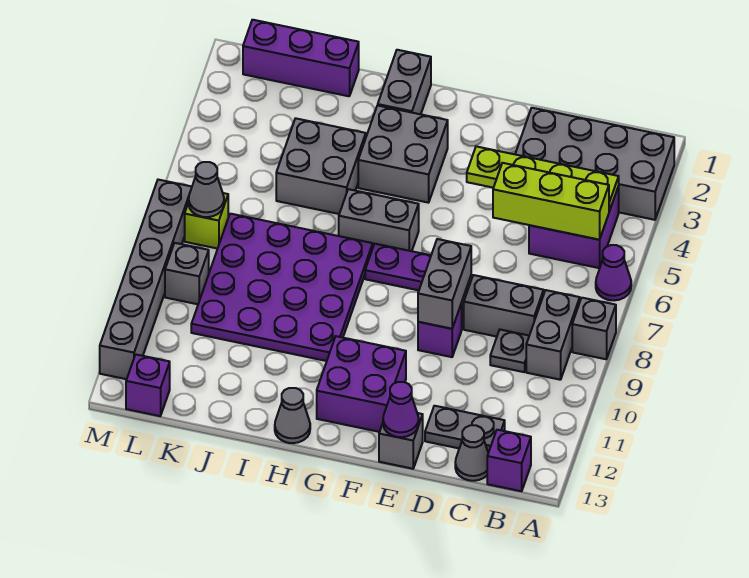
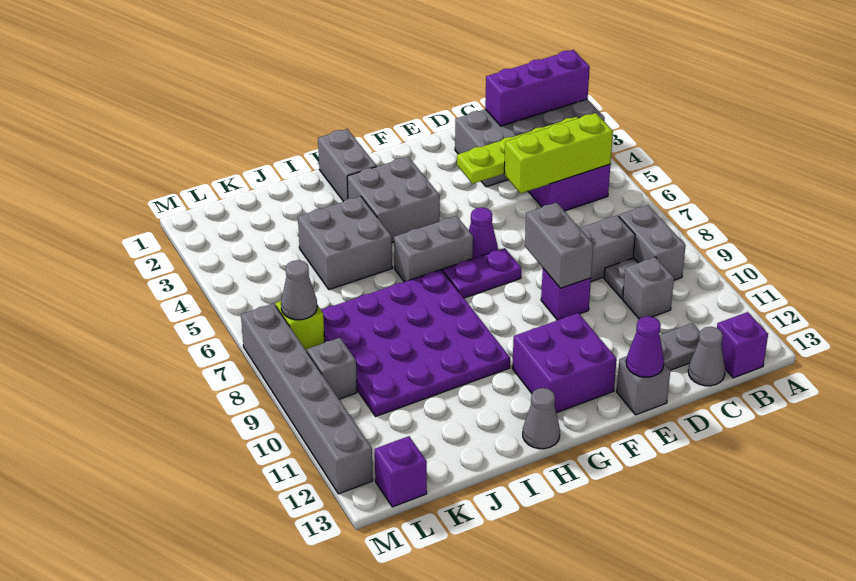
purple cone A6 level 1 -> purple cone F6 level 1
grey brick A8 level 1 -> grey brick C10 level 1
purple brick J1:L1 level 1 -> purple brick A2:C2 level 2

